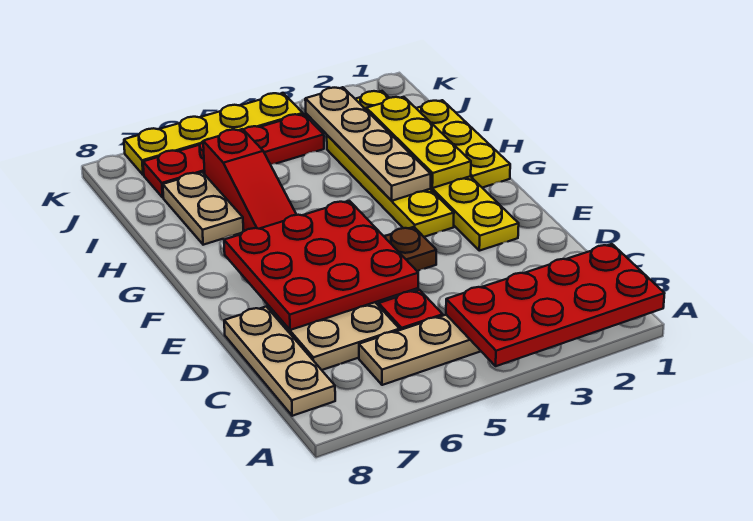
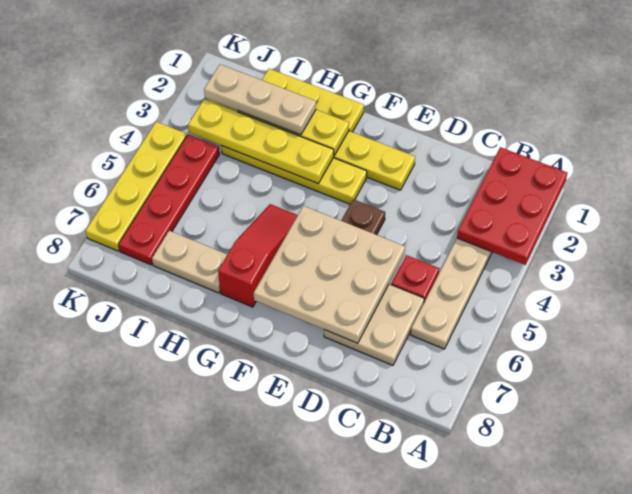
red plate A1:B4 level 2 -> red plate A1:B3 level 2
tan plate B8:D8 level 1 -> tan plate H2:J2 level 3
red plate D5:F7 level 2 -> tan plate D5:F7 level 2
tan plate G3:J3 level 2 -> yellow plate G3:J3 level 2
red slope G6:I6 level 1 top I -> red slope G5:G7 level 1 top 7

